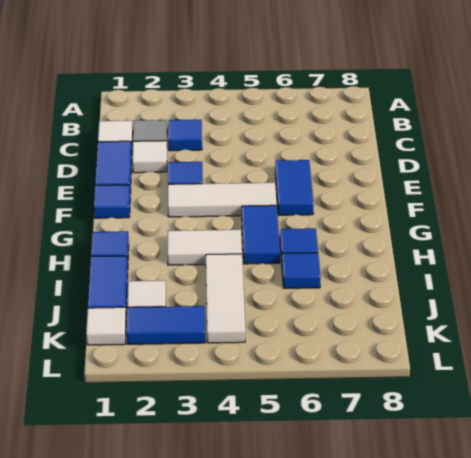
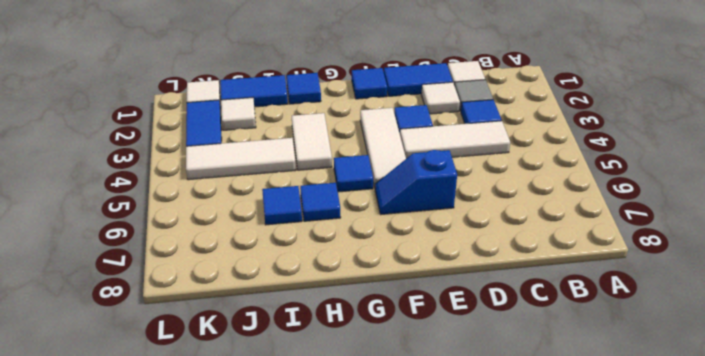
none -> white tile C4:E4 level 1
blue tile E6:F6 level 1 -> blue slope E6:F6 level 1 top E
blue tile G5:H5 level 1 -> blue tile G5 level 1

